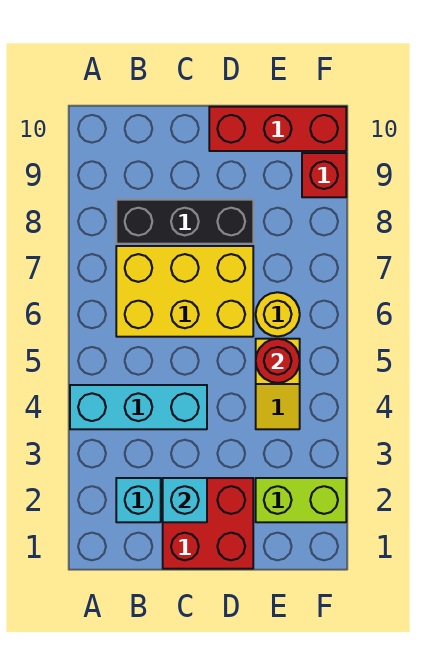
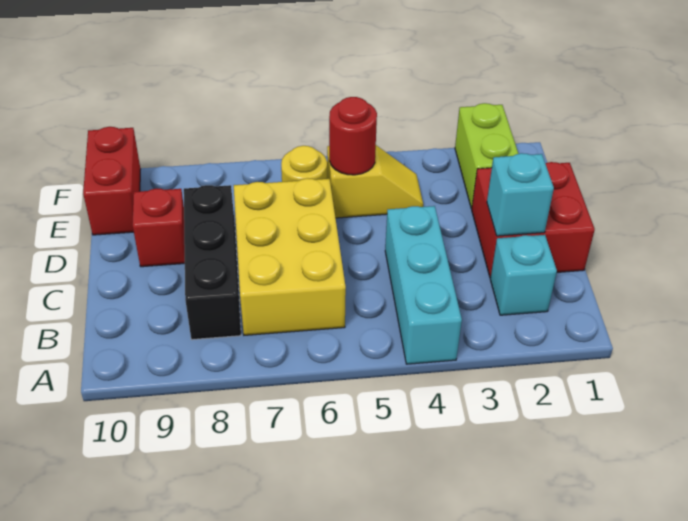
red brick D10:F10 level 1 -> red brick E10:F10 level 1
red brick F9 level 1 -> red brick D9 level 1

